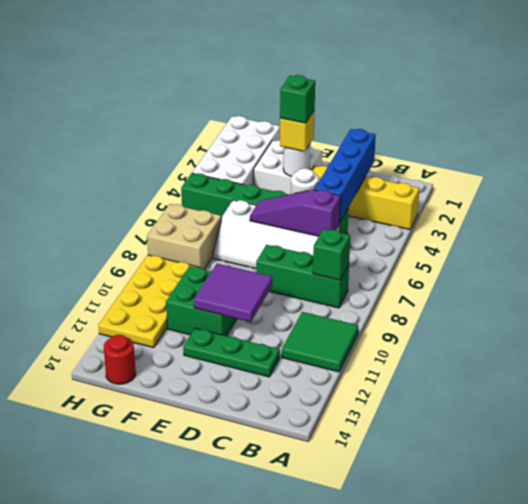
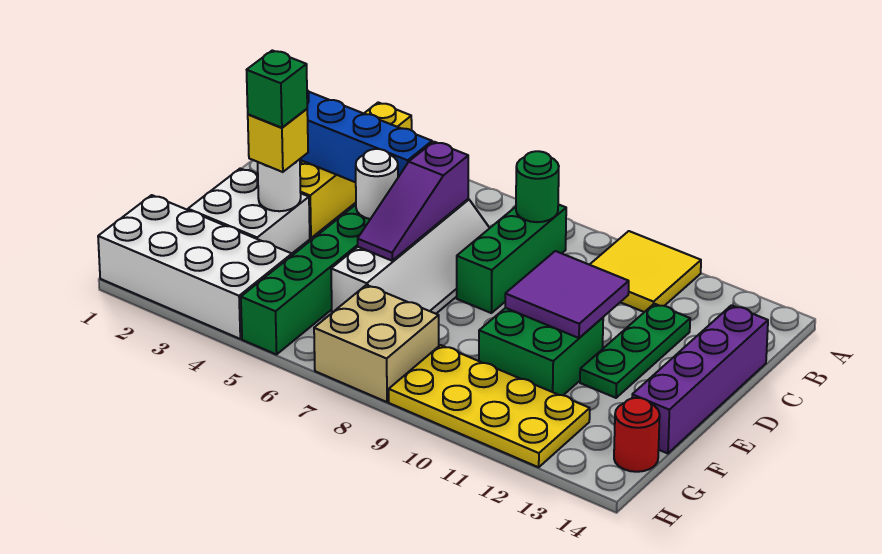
green tile A10:B11 level 1 -> yellow tile A10:B11 level 1
green brick B8 level 2 -> green round brick B8 level 2
none -> purple brick C14:F14 level 1

